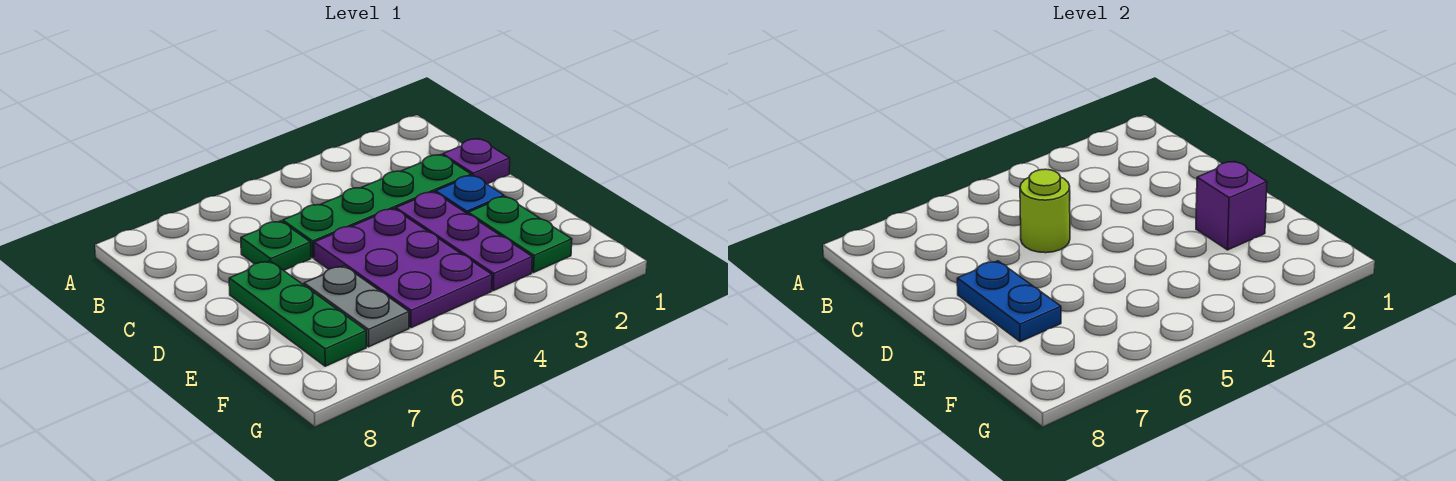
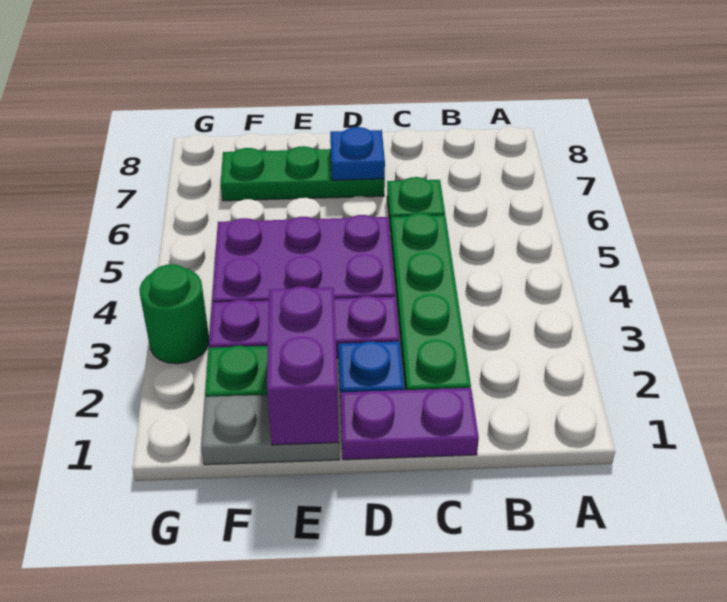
purple plate C1 level 1 -> purple plate C1:D1 level 1
lime round brick C5 level 2 -> none
blue plate D7:E7 level 2 -> blue plate D7 level 2
purple brick E2 level 2 -> purple brick E1:E2 level 2
grey plate E6:F6 level 1 -> grey plate E1:F1 level 1
none -> green round brick G3 level 1

